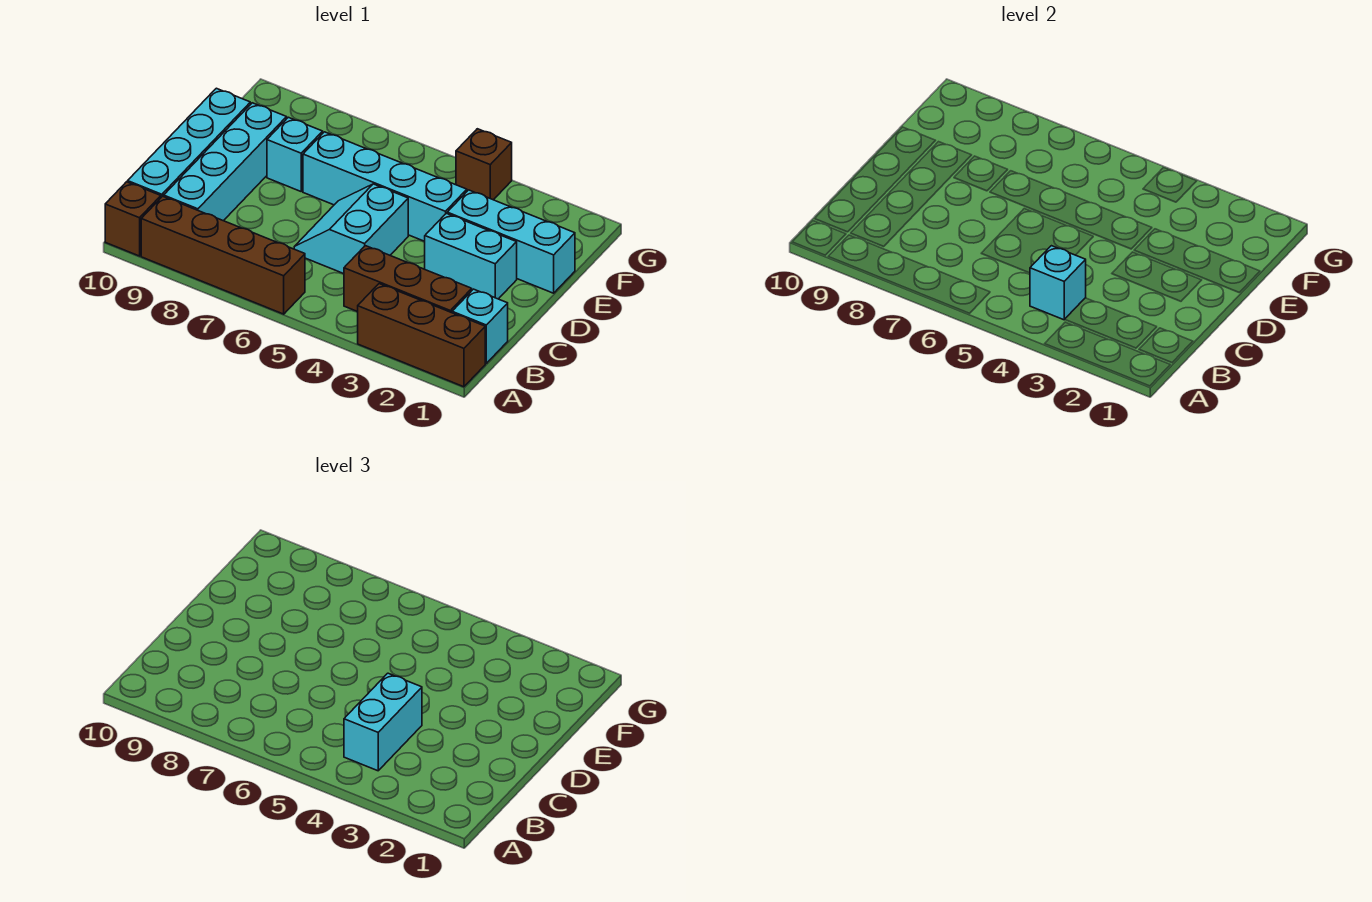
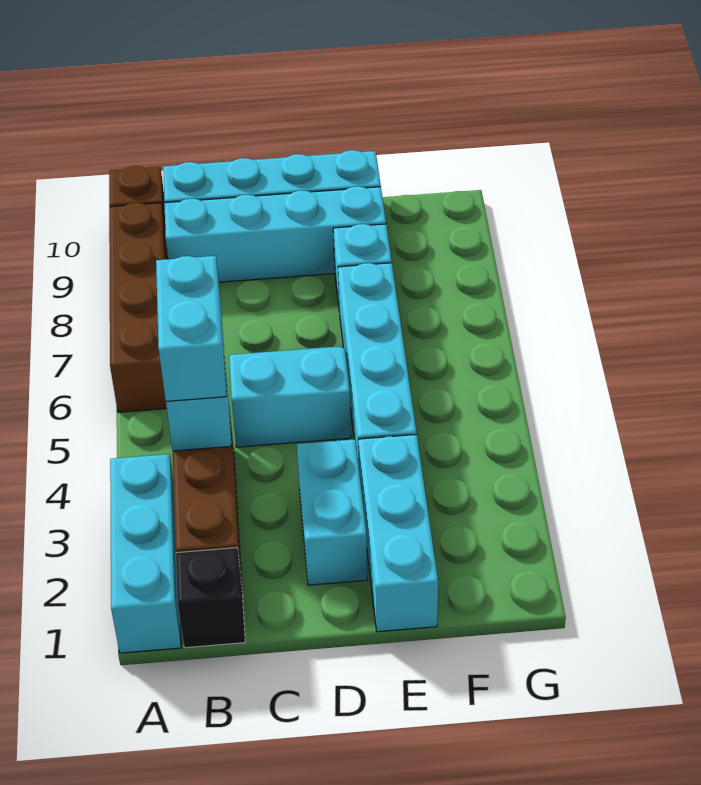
brown brick A1:A3 level 1 -> cyan brick A1:A3 level 1
cyan brick B1 level 1 -> black brick B1 level 1
cyan brick B4:C4 level 3 -> cyan brick B4:B5 level 3
brown brick G4 level 1 -> none

